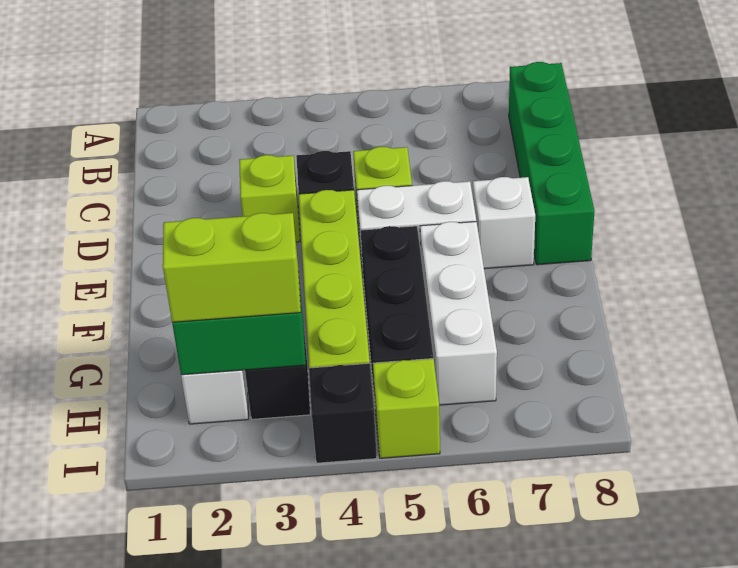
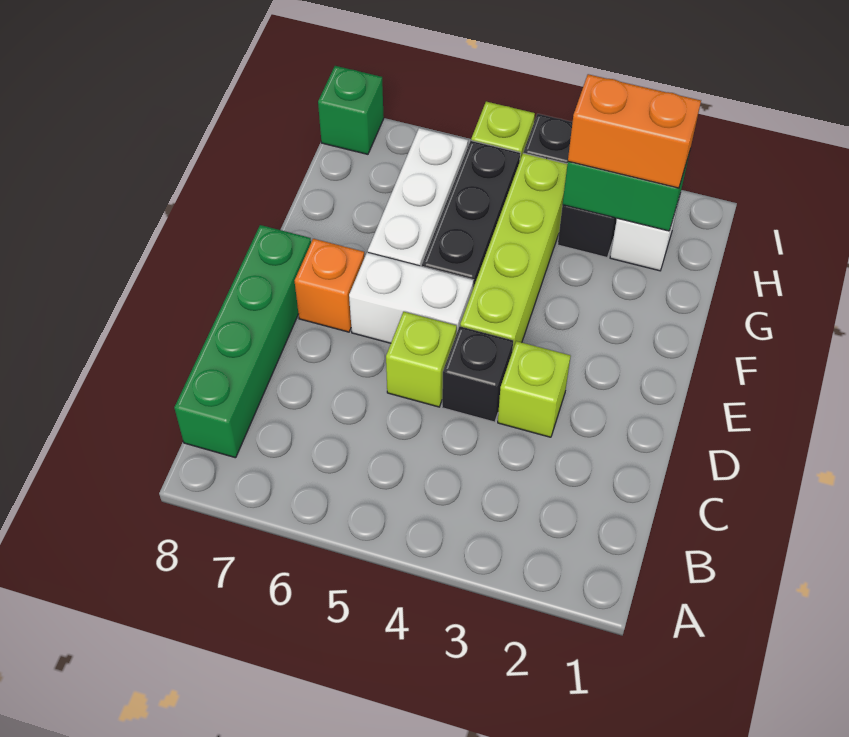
white brick E7 level 1 -> orange brick E7 level 1
lime brick H2:H3 level 3 -> orange brick H2:H3 level 3
none -> green brick I8 level 1

